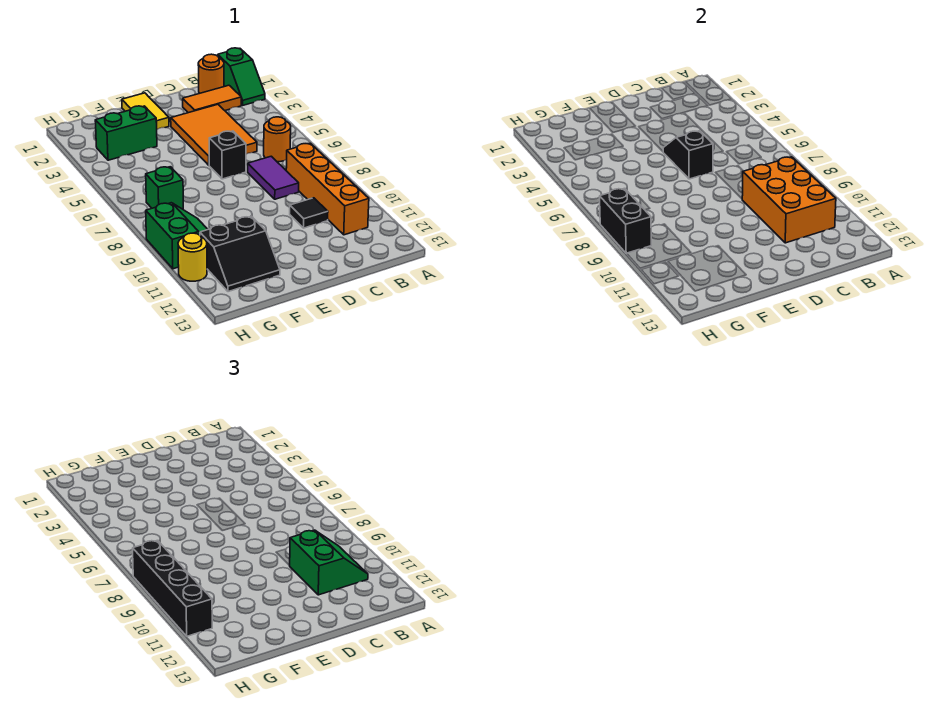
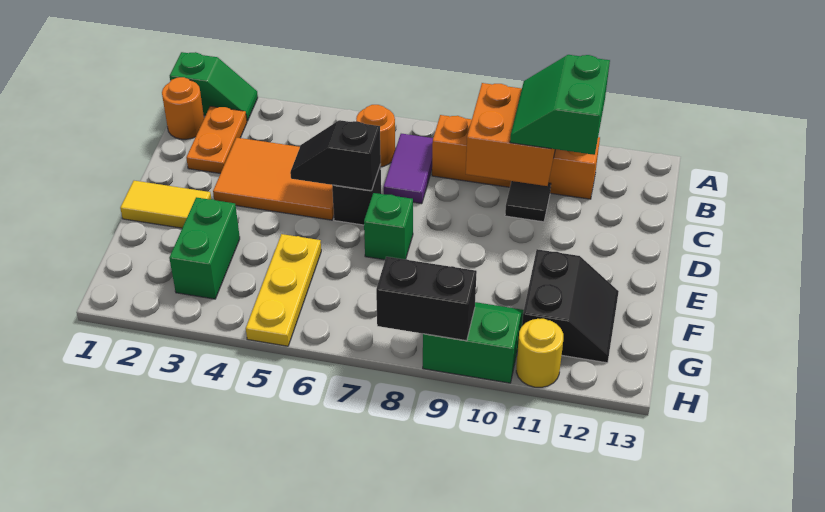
orange tile B2:C2 level 1 -> orange plate B2:C2 level 1
orange brick B9:C11 level 2 -> orange brick B9:C10 level 2
green slope B10:C11 level 3 top C -> green slope B10:C11 level 3 top 11
purple tile C7:C8 level 1 -> purple tile B7:C7 level 1
none -> yellow plate F5:H5 level 1
green brick G7 level 1 -> green brick E7 level 1
black brick H8:H11 level 3 -> none

